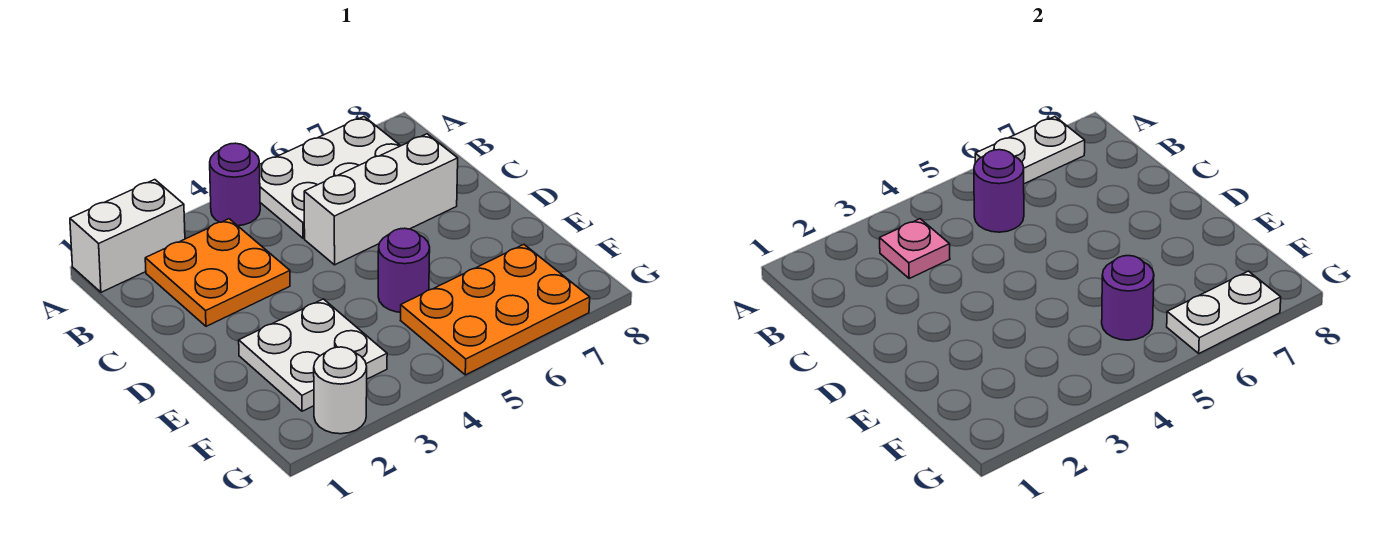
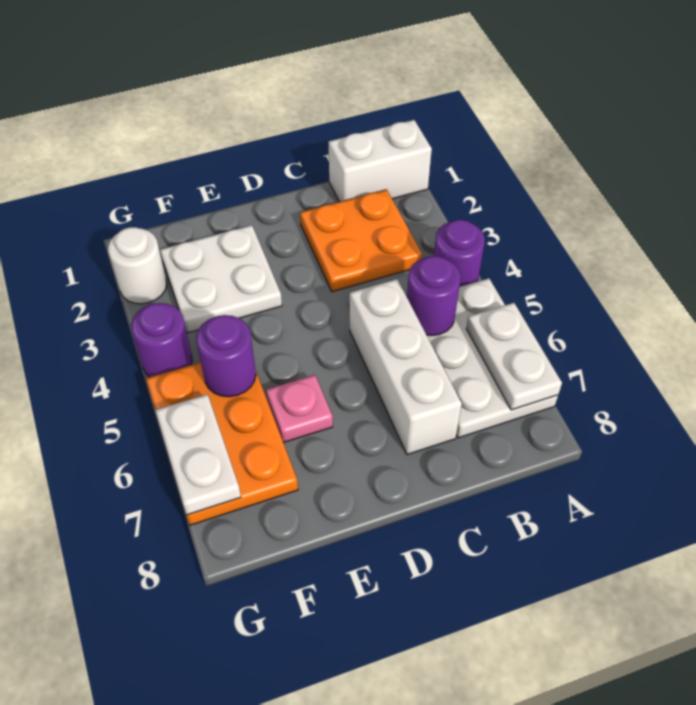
white brick A1:A2 level 1 -> white brick A1:B1 level 1
pink plate B3 level 2 -> pink plate E6 level 1
purple round brick E5 level 1 -> purple round brick G4 level 1

